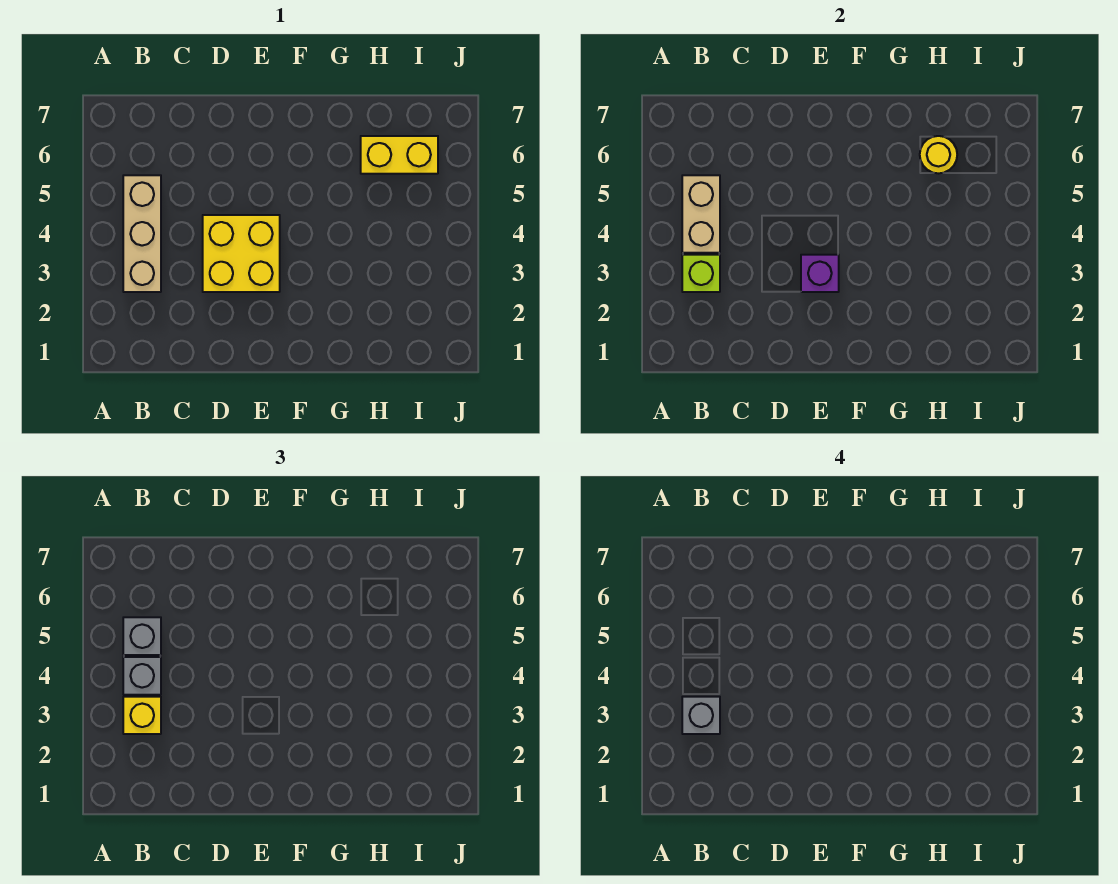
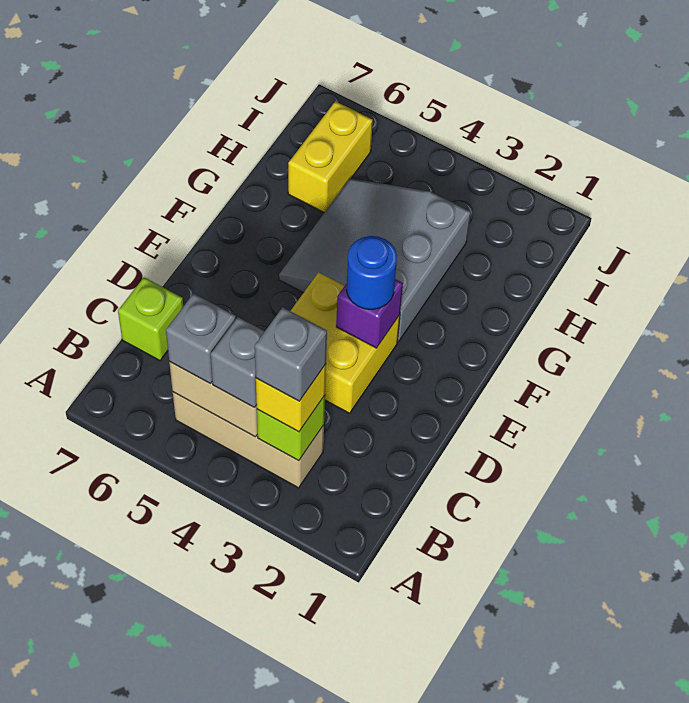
none -> lime brick C7 level 1
none -> blue round brick E3 level 3
none -> grey slope F3:H5 level 1 top 3
yellow round brick H6 level 2 -> none

